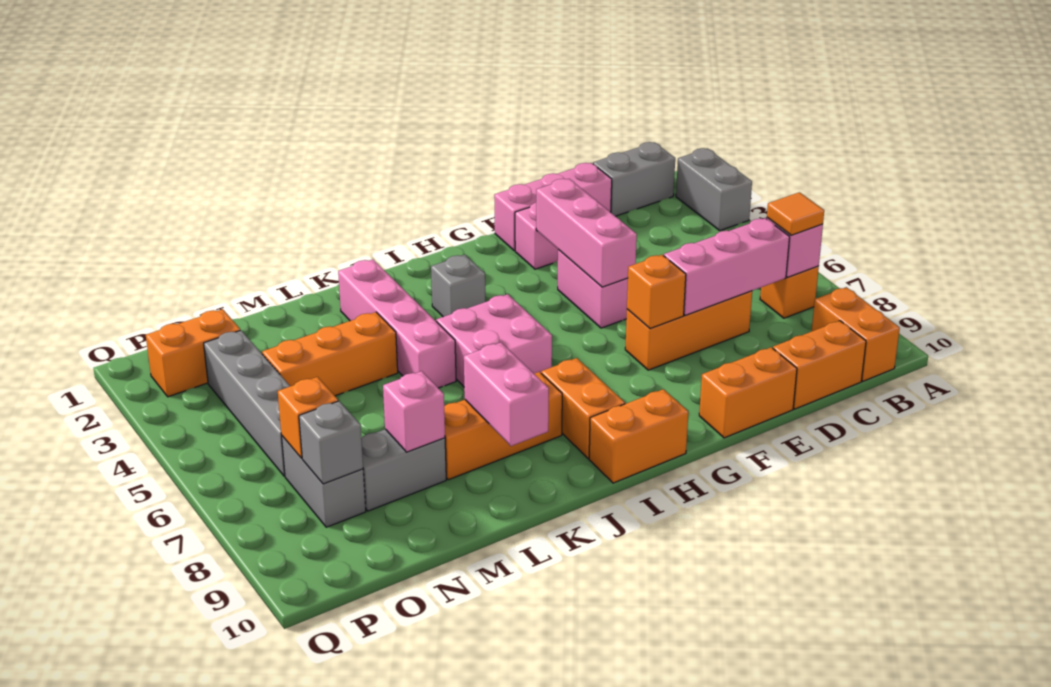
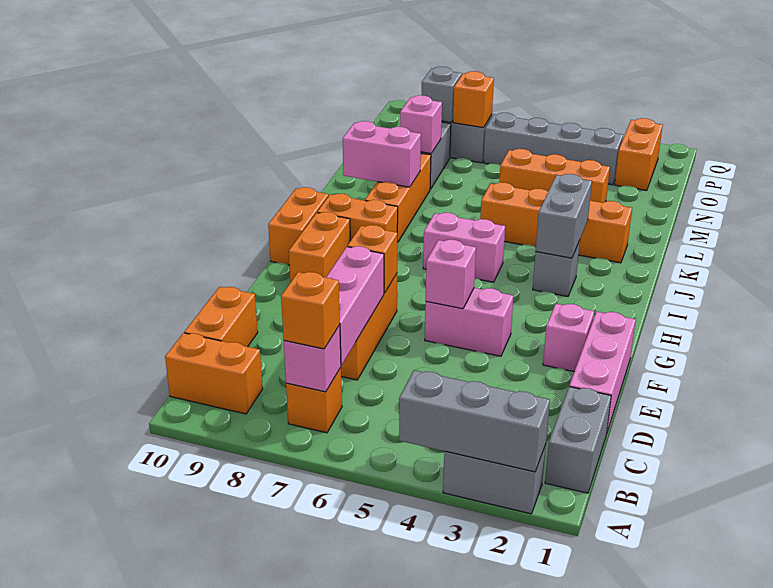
none -> grey brick A2:A4 level 2
orange tile B7 level 3 -> orange brick B7 level 3
orange brick E10:F10 level 1 -> orange brick G9:H9 level 1
pink brick F3:F5 level 2 -> pink brick F5 level 2
none -> grey brick I3:J3 level 2
pink brick I5:J6 level 1 -> pink brick I5:I6 level 1
pink brick K2:K5 level 1 -> orange brick K2:K5 level 1
orange brick L4:N4 level 1 -> orange brick M3:M5 level 1

